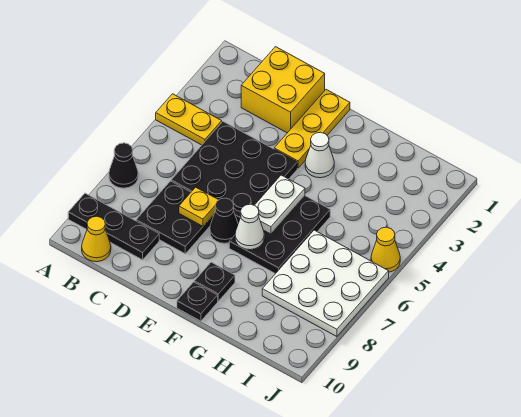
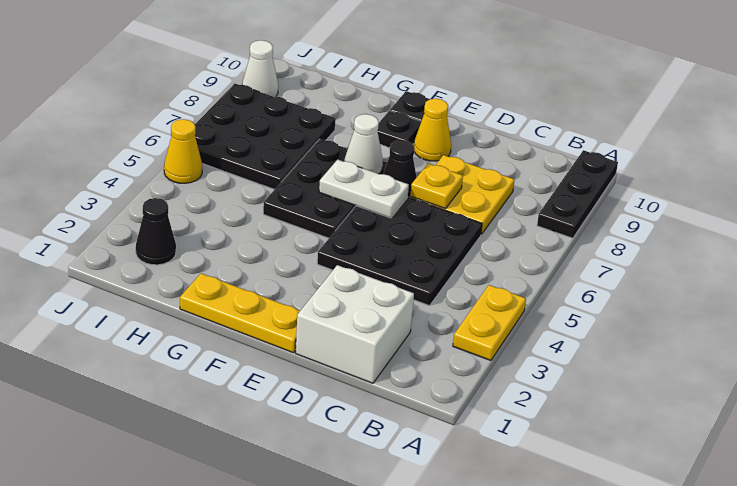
yellow plate A4:B4 level 1 -> yellow plate A3:A4 level 1
black cone A7 level 1 -> black cone I2 level 1
black plate A9:C9 level 1 -> black plate A8:A10 level 1
yellow cone B10 level 1 -> yellow cone E9 level 1
yellow brick C1:D2 level 1 -> white brick C1:D2 level 1
black plate C7:D8 level 1 -> yellow plate C7:D8 level 1
yellow plate E1:E3 level 1 -> yellow plate E1:G1 level 1
white cone F3 level 1 -> white cone J9 level 1
white plate F5:F6 level 2 -> white plate E6:F6 level 2
white plate H6:J8 level 1 -> black plate H6:J8 level 1

